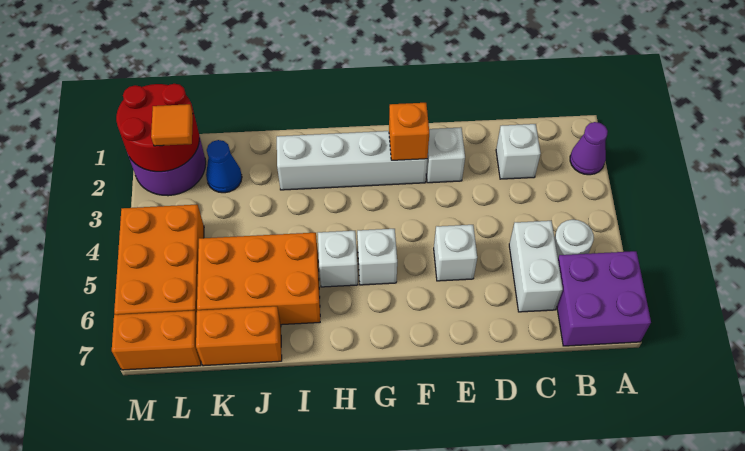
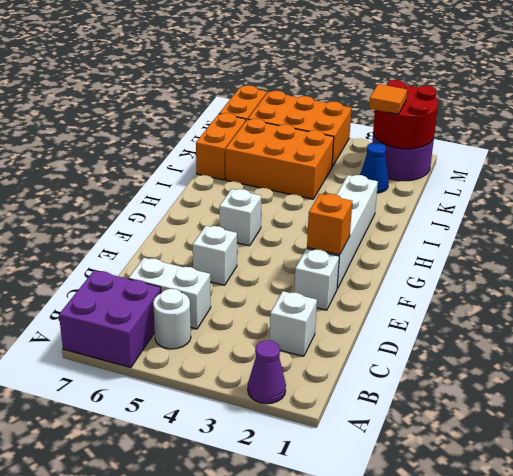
white brick H5 level 1 -> none
orange brick I5:K6 level 1 -> orange brick J4:K6 level 1

